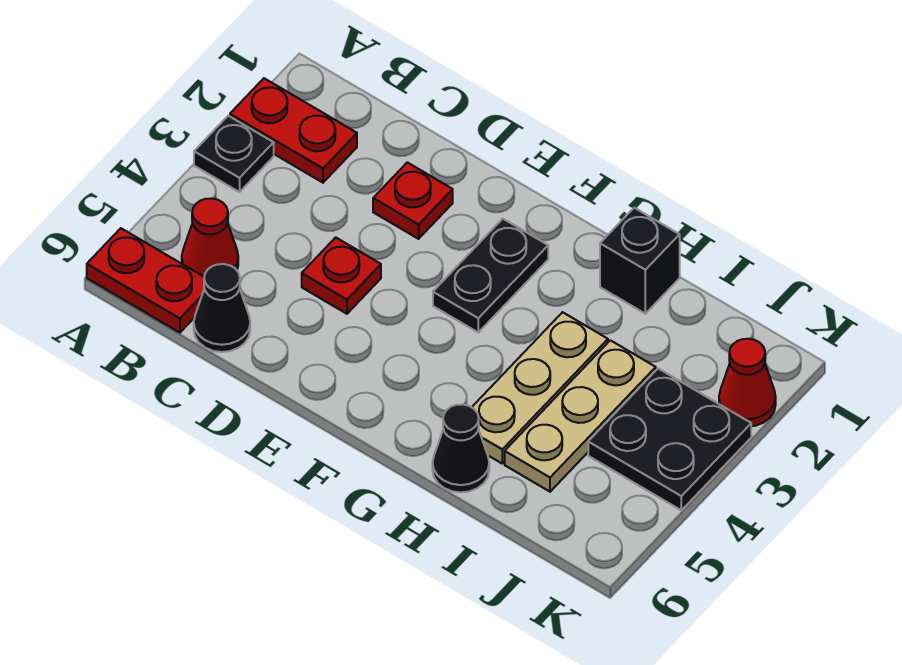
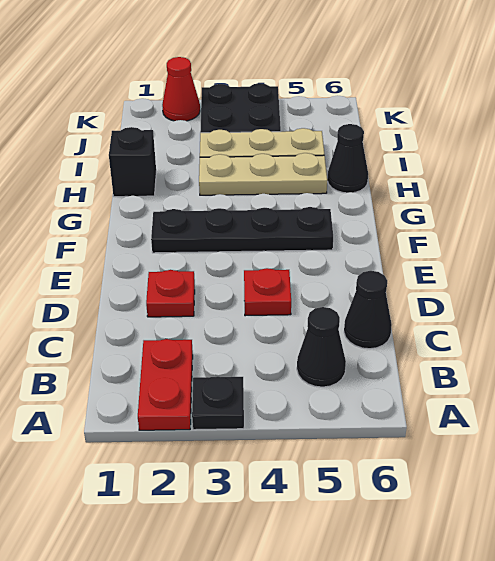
red plate A6:B6 level 1 -> none
red cone B5 level 1 -> black cone B5 level 1
black plate F2:F3 level 1 -> black plate F2:F5 level 1

